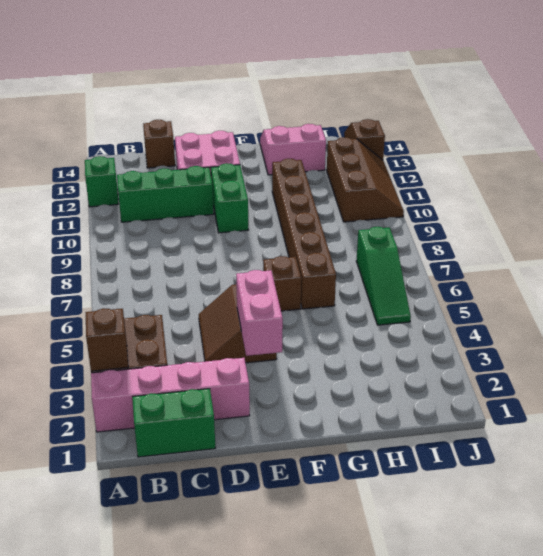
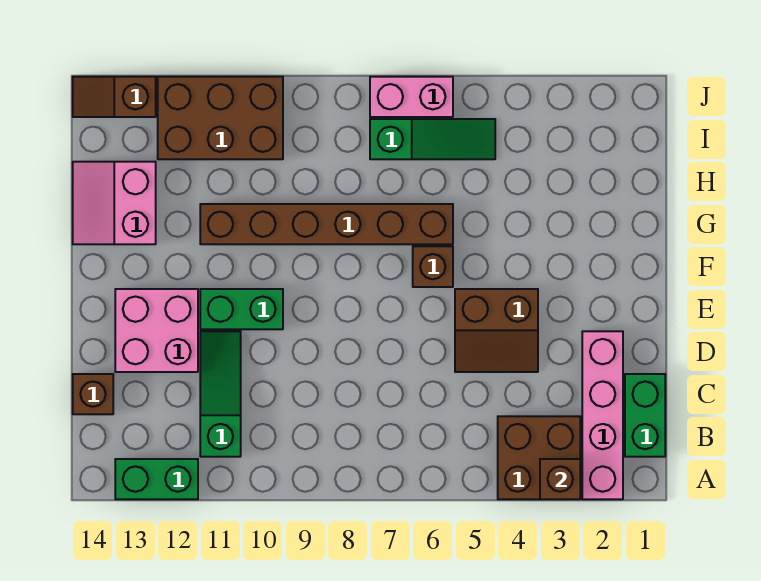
green brick A12 level 1 -> green brick A12:A13 level 1
green brick B11:D11 level 1 -> green slope B11:D11 level 1 top B
pink brick E3:E4 level 2 -> pink brick J6:J7 level 1
brown slope I10:J12 level 1 top I -> brown brick I10:J12 level 1

